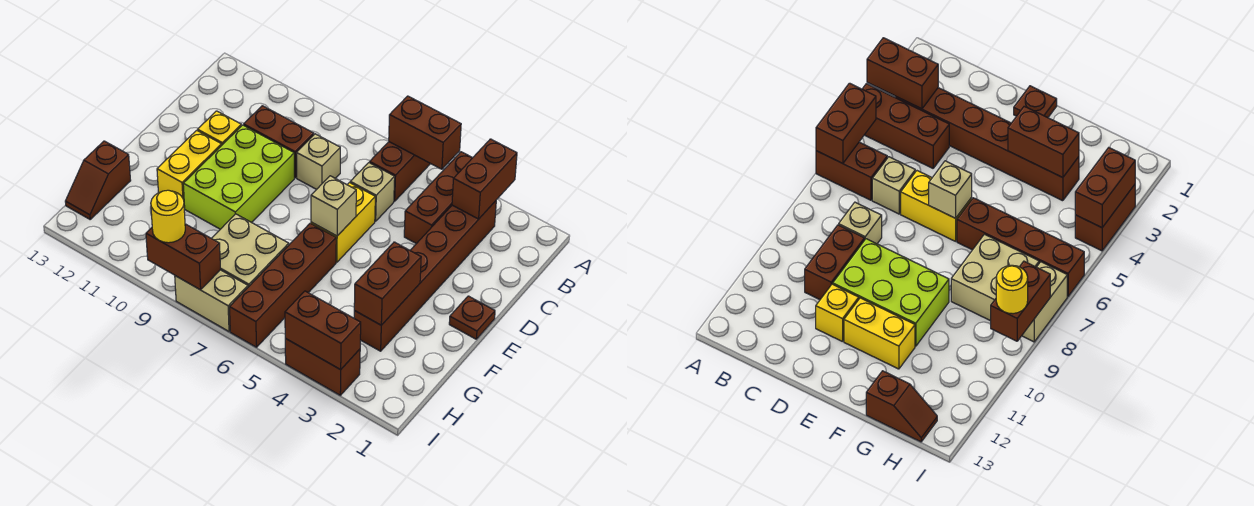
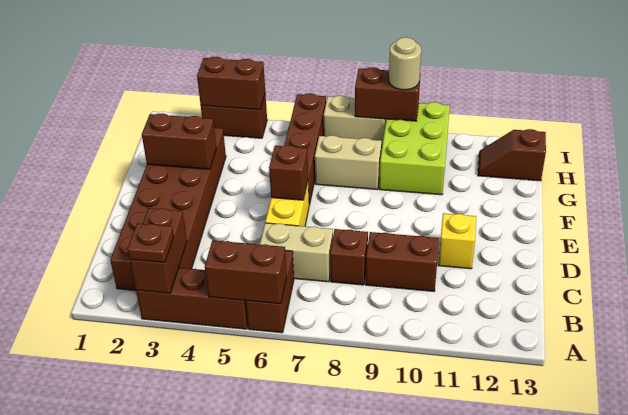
brown brick A4:C4 level 1 -> brown brick A3:A5 level 1
brown brick B3:G3 level 1 -> brown brick B2:G3 level 1
tan brick C6 level 1 -> tan brick C6:C7 level 1
tan brick C8 level 1 -> brown brick C8 level 1
lime brick D9:F10 level 1 -> lime brick G9:I10 level 1
brown plate E1 level 1 -> brown plate A3 level 3
tan brick E6 level 2 -> brown brick E6 level 2
yellow brick E11:F11 level 1 -> none
brown brick F3:G3 level 2 -> brown brick F2:F3 level 2
tan brick G7:H8 level 1 -> tan brick G7:G8 level 1
brown slope G13:H13 level 1 top G -> brown slope H12:H13 level 1 top 13
yellow round brick I9 level 3 -> tan round brick I9 level 3

